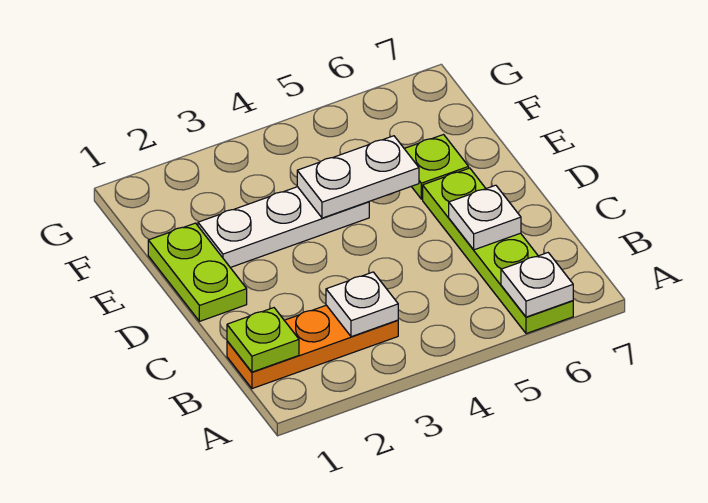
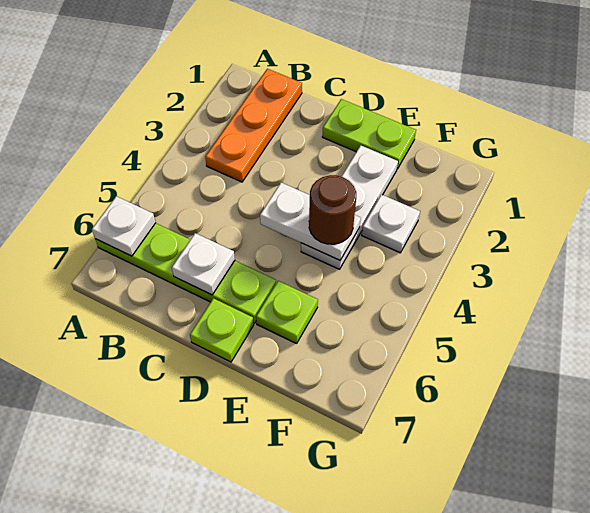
lime plate B1 level 2 -> lime plate D7 level 1
white plate B3 level 2 -> white plate F3 level 1
white plate E4:E5 level 2 -> white plate D4:E4 level 2
none -> brown round brick E4 level 3

